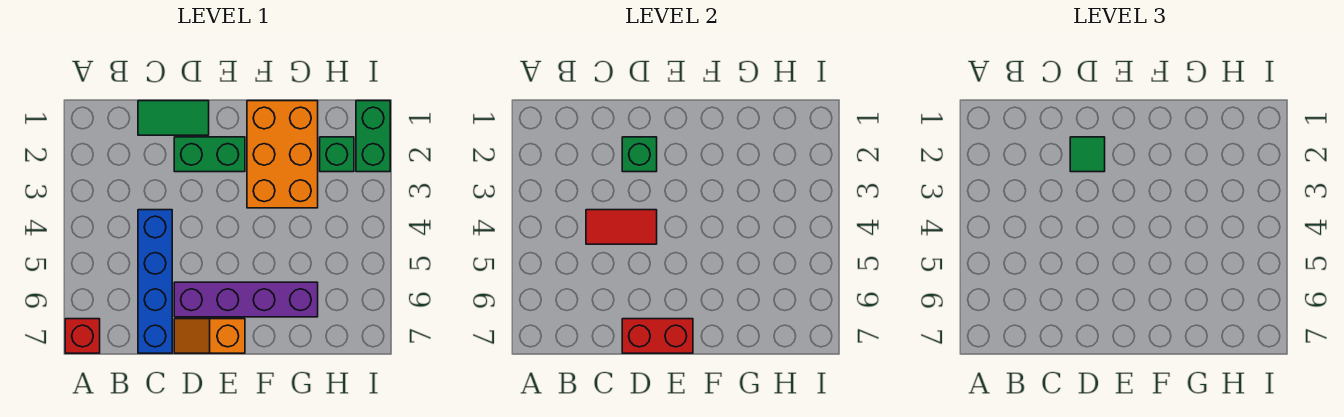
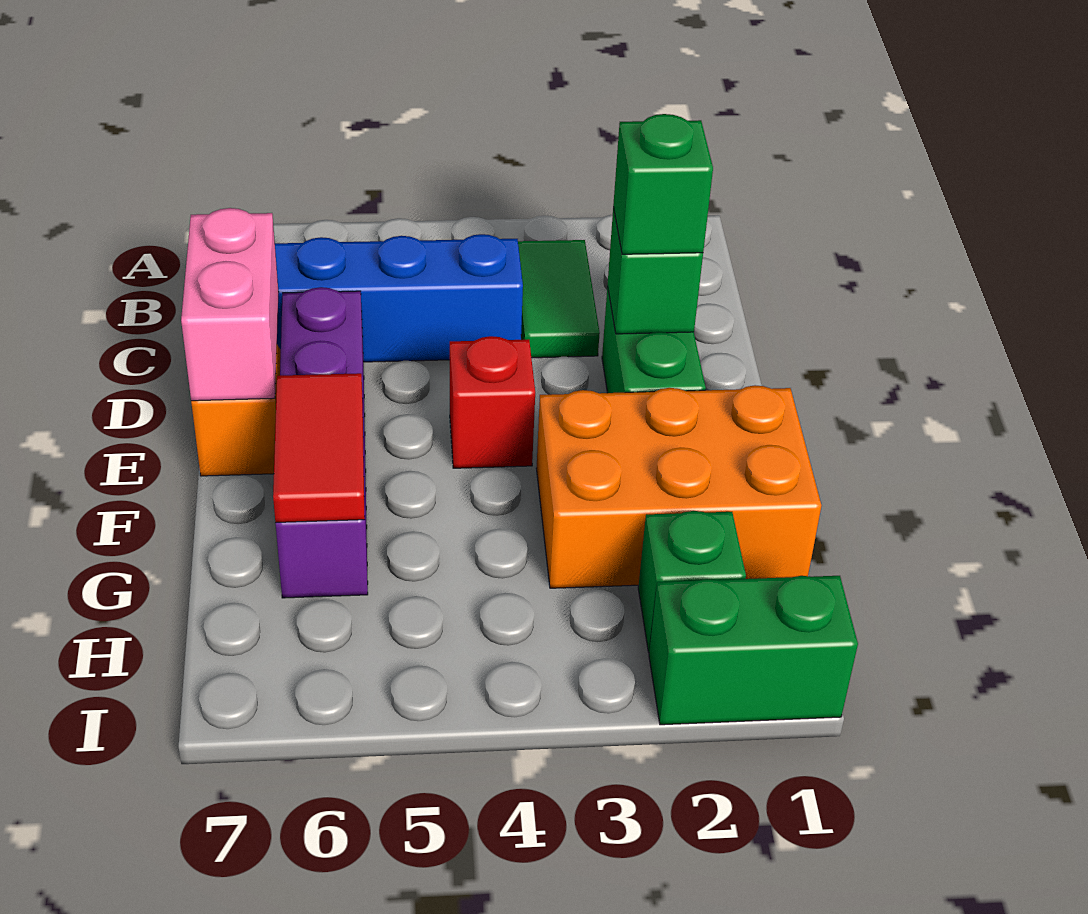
red brick A7 level 1 -> red brick E4 level 1
green tile C1:D1 level 1 -> green tile B3:C3 level 1
red tile C4:D4 level 2 -> red tile F6:G6 level 2
green tile D2 level 3 -> green brick D2 level 3
red brick D7:E7 level 2 -> pink brick D7:E7 level 2

